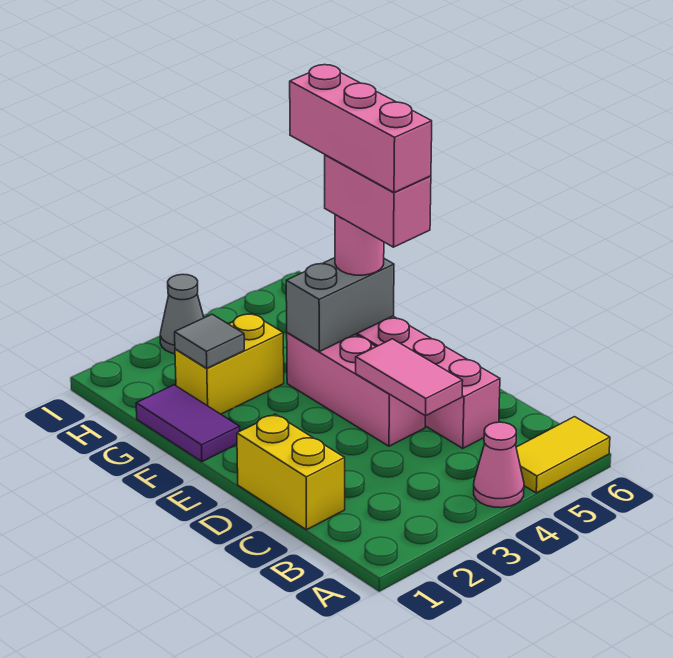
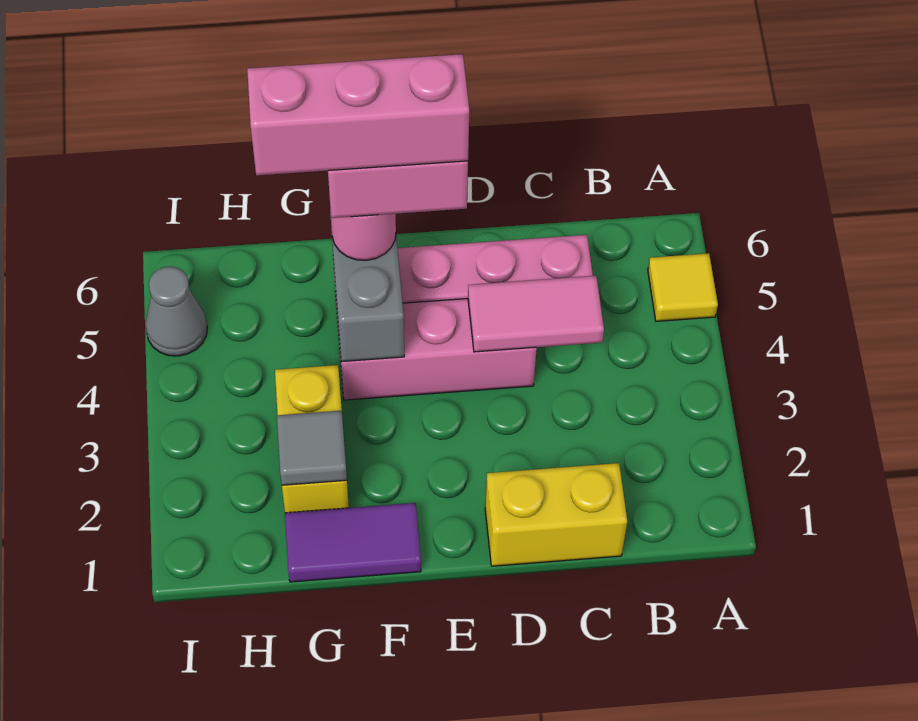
pink cone A4 level 1 -> none
yellow tile A5:A6 level 1 -> yellow tile A5 level 1
grey cone I3 level 1 -> grey cone I5 level 1

